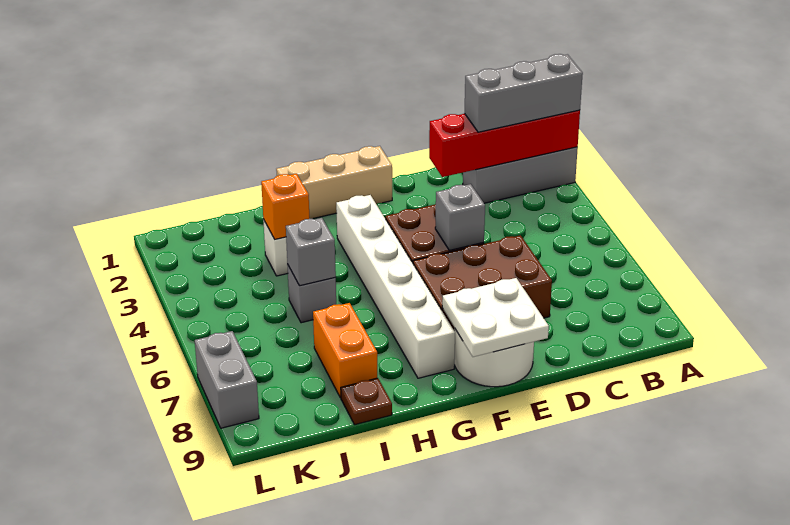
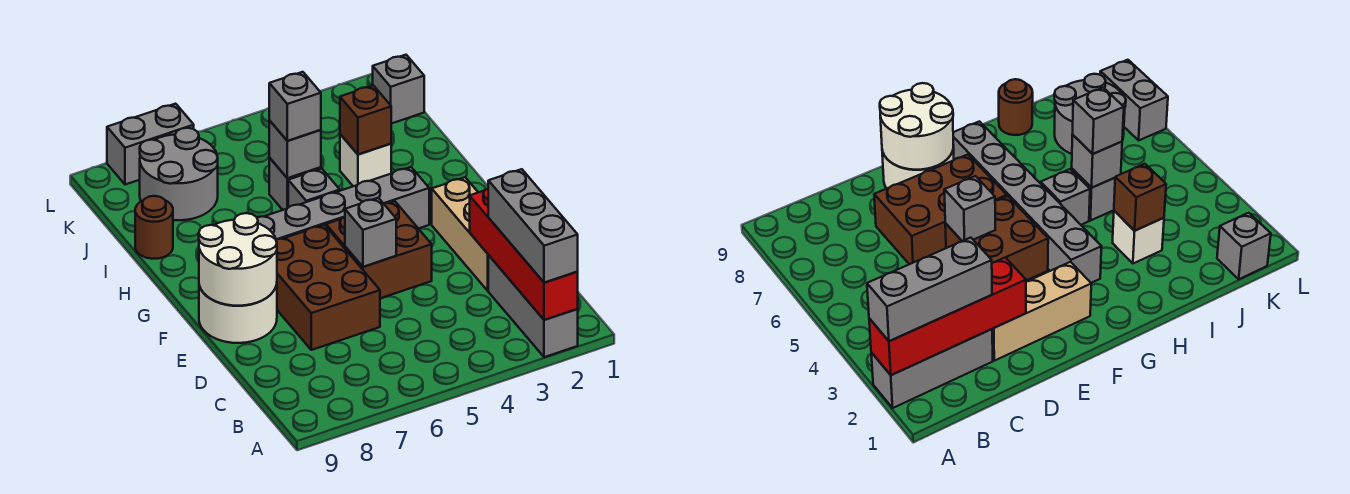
white plate E8:F9 level 2 -> white round brick E8:F9 level 2
tan brick F1:H1 level 1 -> tan brick D2:F2 level 1
white brick G3:G8 level 1 -> grey brick G3:G8 level 1
none -> grey brick H5 level 1
orange brick I3 level 2 -> brown brick I3 level 2
none -> grey brick I5 level 3
orange brick I7:I8 level 1 -> none
brown plate I9 level 1 -> brown round brick I9 level 1
none -> grey round brick J7:K8 level 1
none -> grey brick K1 level 1

